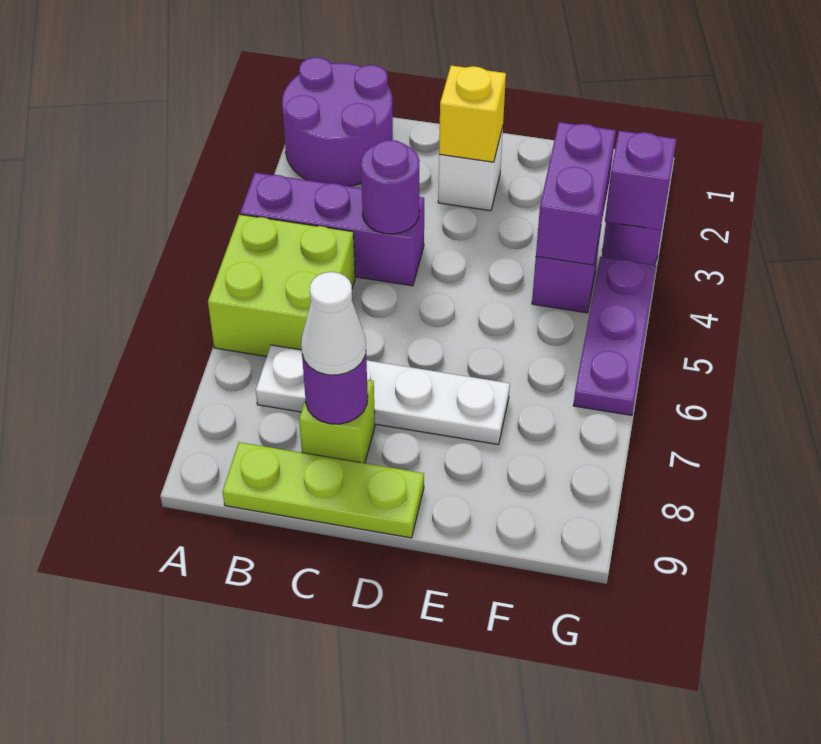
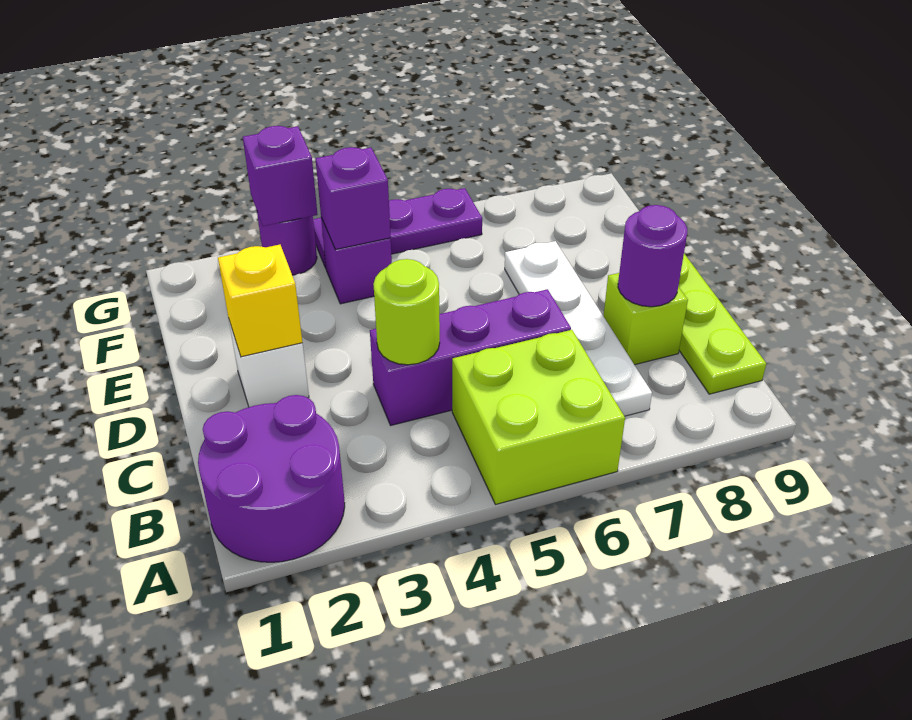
purple brick A4:C4 level 1 -> purple brick C4:C6 level 1
purple round brick C4 level 2 -> lime round brick C4 level 2
white cone C8 level 3 -> none
purple brick F3:F4 level 2 -> purple brick F4 level 2

